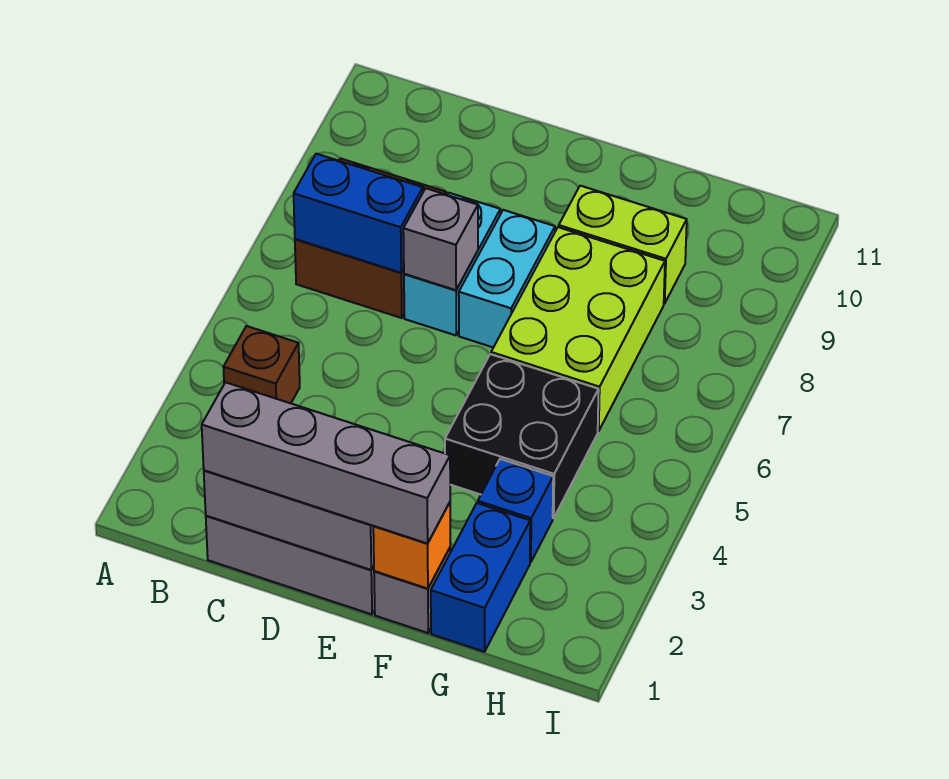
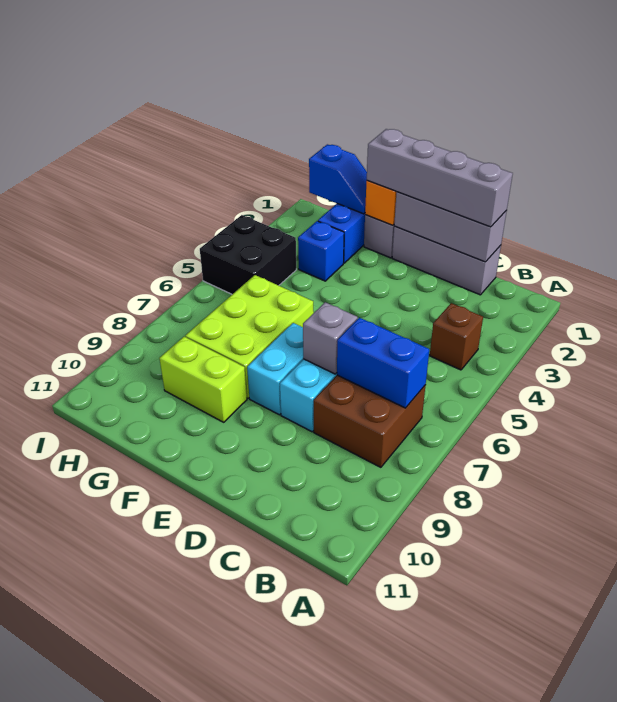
black brick F4:G5 level 1 -> black brick H4:I5 level 1
none -> blue slope G1:H1 level 2 top H

